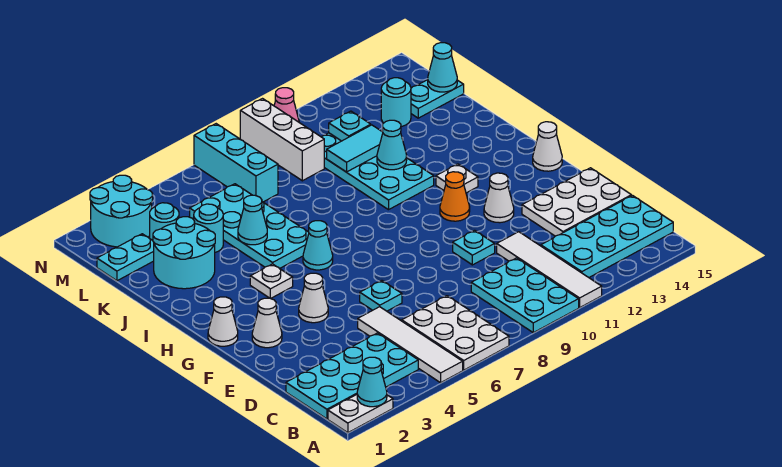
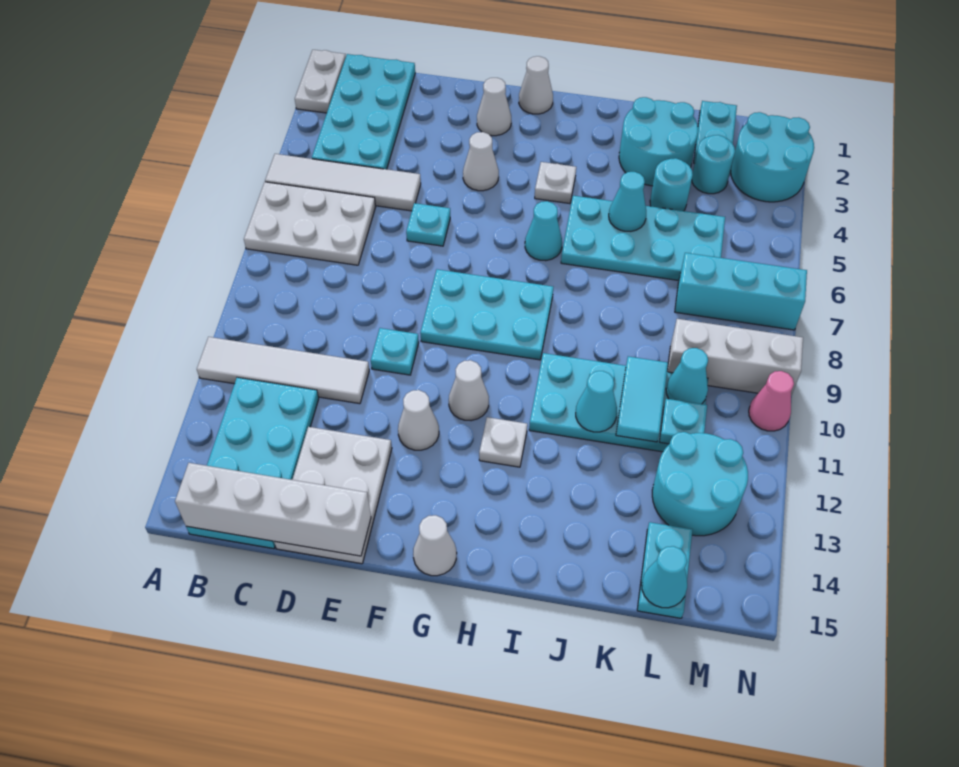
cyan cone A2 level 2 -> cyan cone L10 level 2
cyan plate A9:C10 level 1 -> cyan plate F8:H9 level 1
none -> white brick B15:E15 level 2
orange cone G11 level 1 -> white cone G11 level 1
cyan round brick L13 level 1 -> cyan round brick L12:M13 level 1

